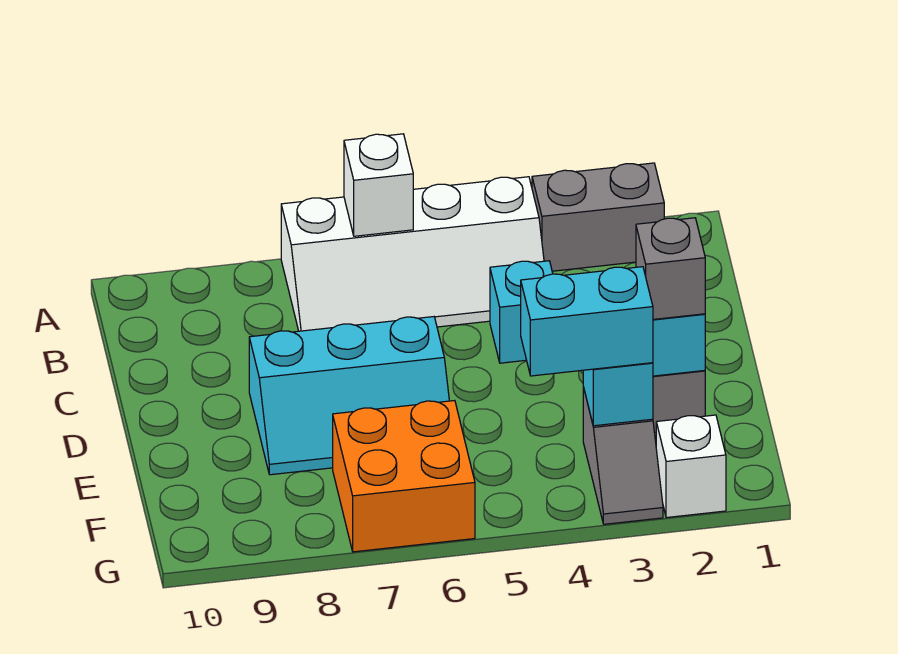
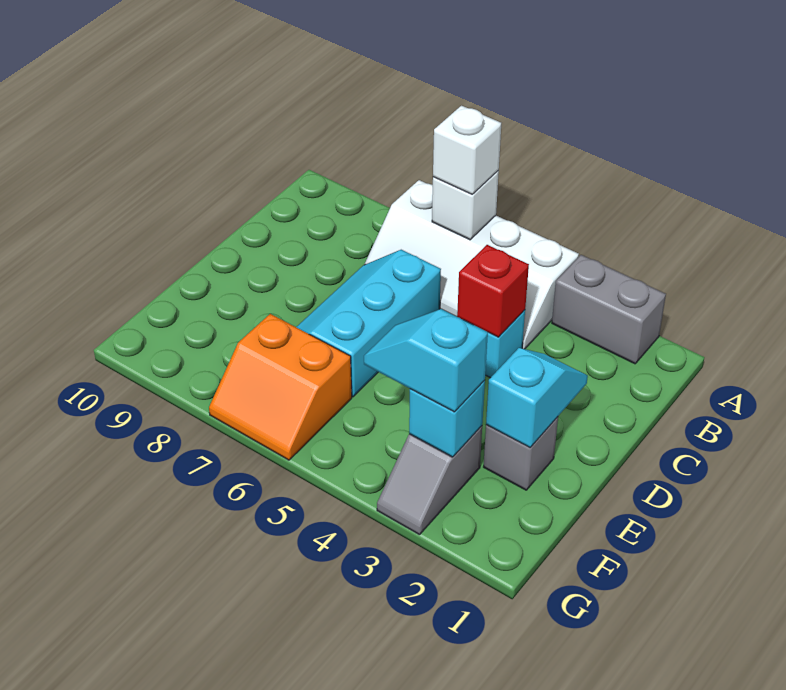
none -> red brick C4 level 2
cyan slope D6:E8 level 1 top D -> cyan slope C6:E7 level 1 top 6
grey brick E2 level 3 -> none
cyan brick F3:F4 level 3 -> cyan slope F3:F4 level 3 top 3
orange brick F6:G7 level 1 -> orange slope F6:G7 level 1 top F
white brick G2 level 1 -> white brick A6 level 3

